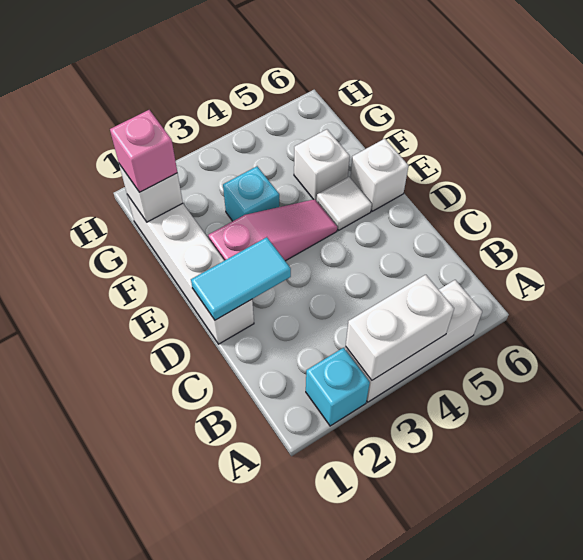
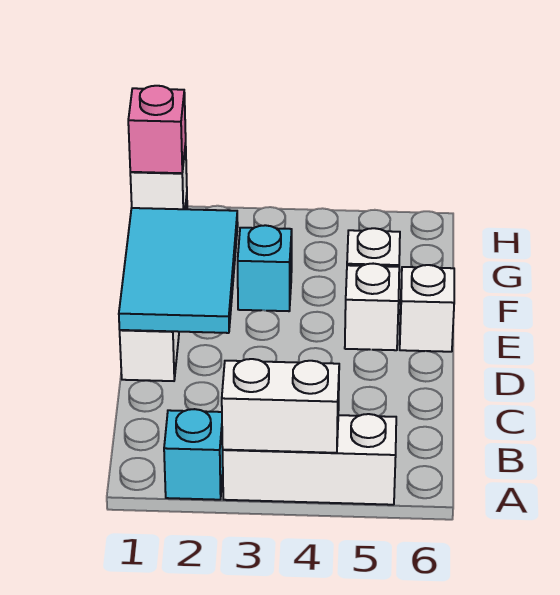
cyan tile D1:D2 level 2 -> cyan tile D1:F2 level 2
pink slope E2:E4 level 1 top 2 -> none
white tile E5 level 1 -> white brick E5 level 1

